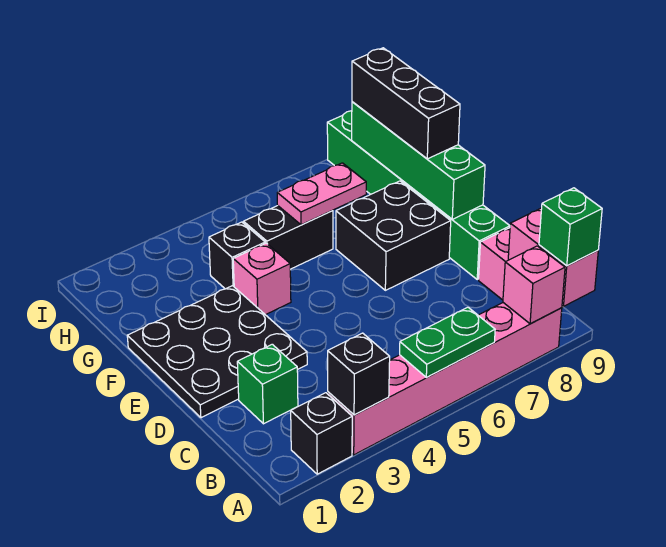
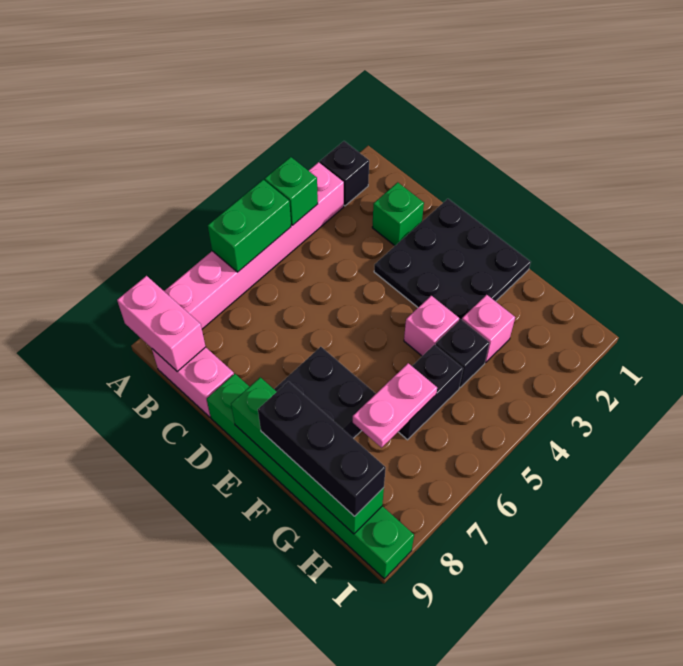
black brick A3 level 2 -> none
green plate A5:A6 level 2 -> green brick A5:A6 level 2
pink brick A8 level 2 -> pink brick G3 level 1
green brick A9 level 3 -> green brick A4 level 2

